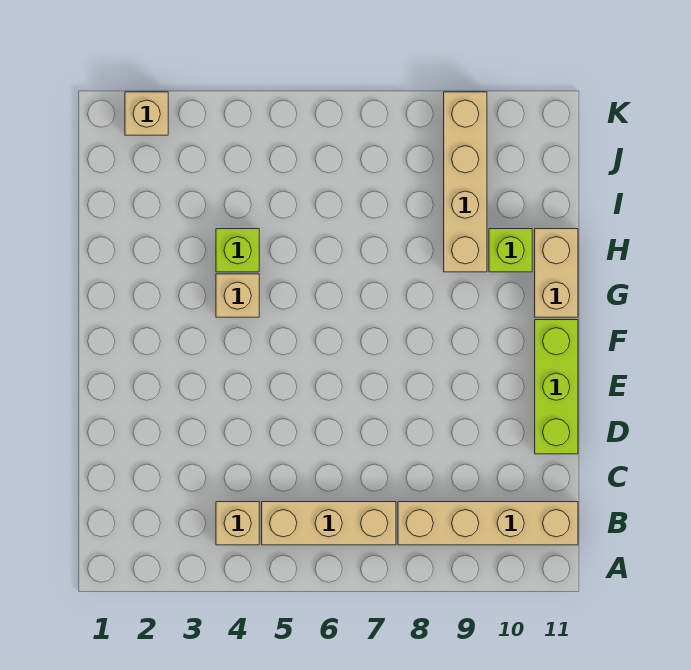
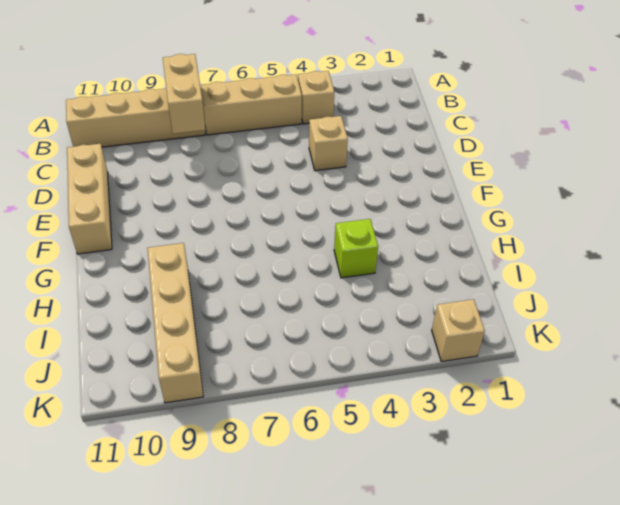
lime brick D11:F11 level 1 -> tan brick D11:F11 level 1
tan brick G4 level 1 -> tan brick D4 level 1
tan brick G11:H11 level 1 -> tan brick B8:C8 level 2
lime brick H10 level 1 -> none

